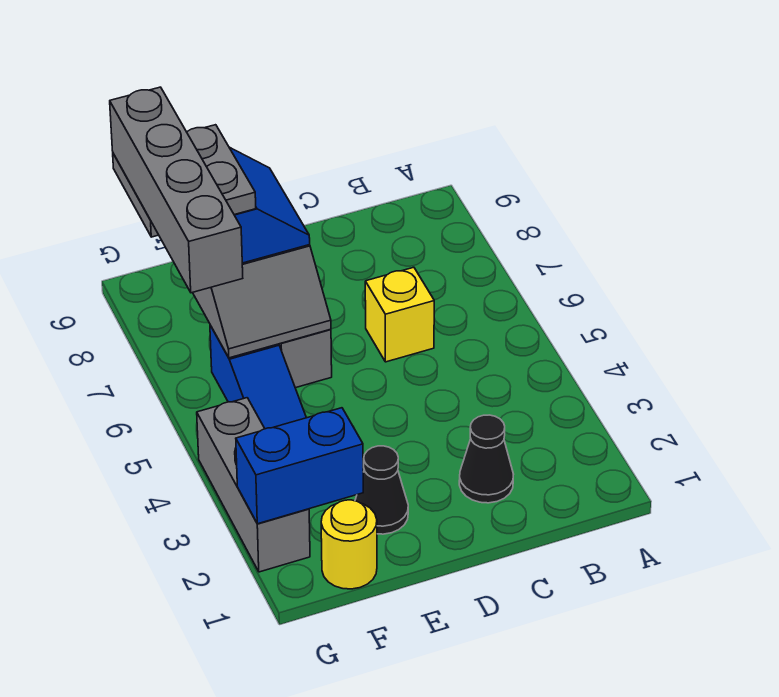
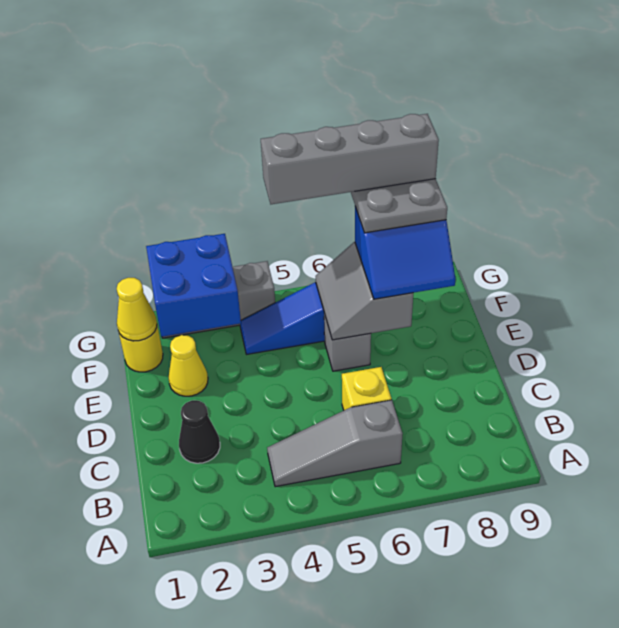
none -> grey slope B4:B6 level 1 top 6
black cone E2 level 1 -> yellow cone E2 level 1
none -> yellow cone F1 level 2
blue brick F2:G2 level 2 -> blue brick F2:G3 level 2

